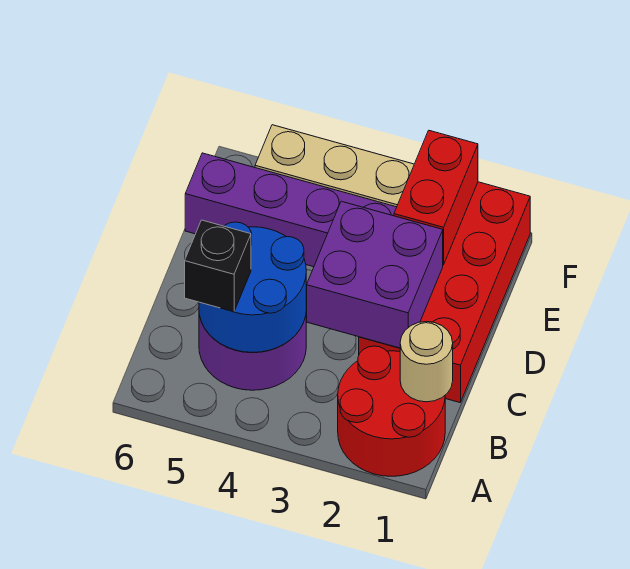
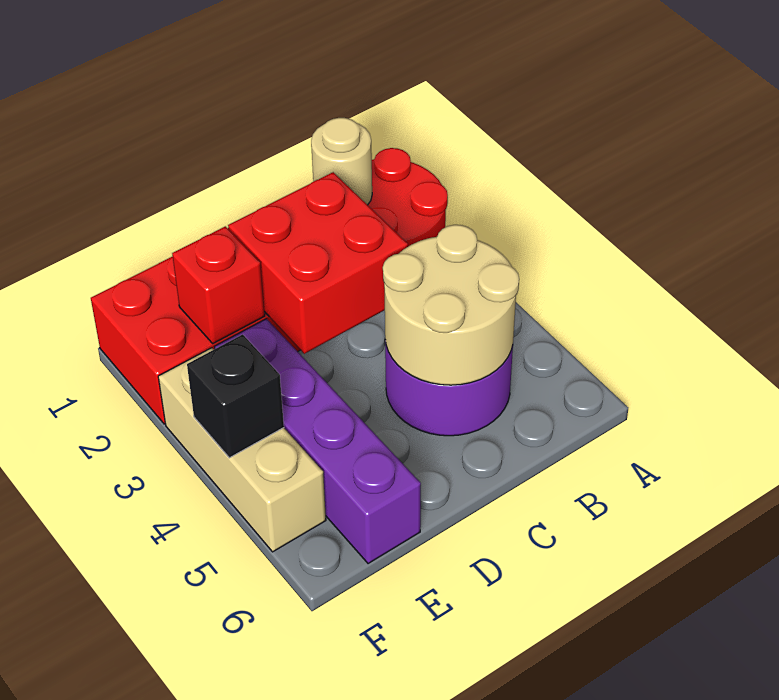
blue round brick B4:C5 level 2 -> tan round brick B4:C5 level 2
black brick B5 level 3 -> black brick F4 level 2
purple brick C2:D3 level 2 -> red brick C2:D3 level 2
red brick E2:F2 level 2 -> red brick E2 level 2

